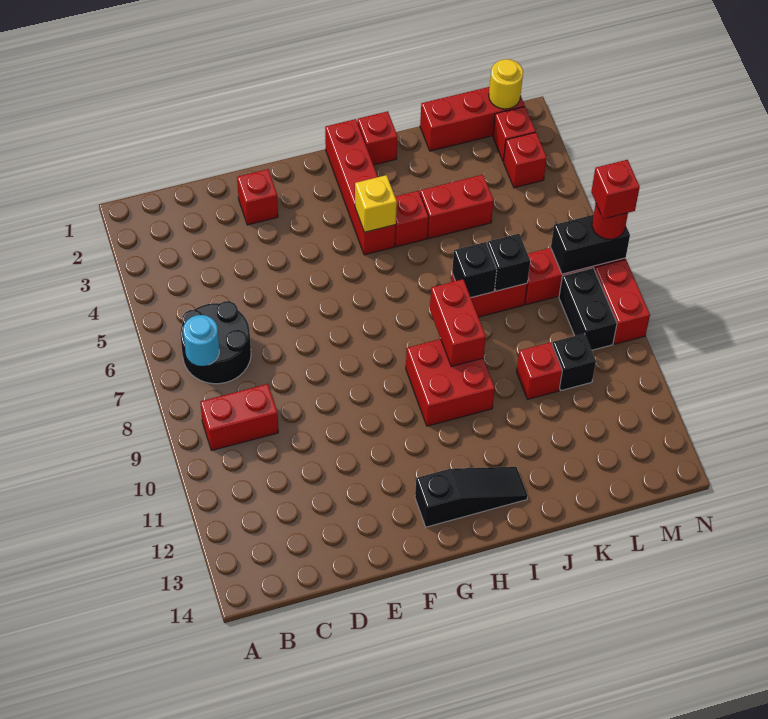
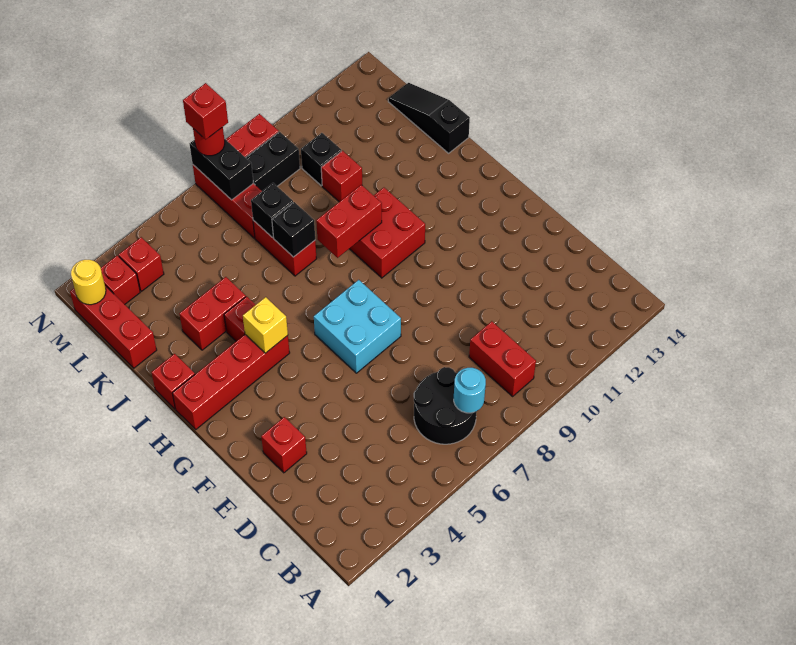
none -> cyan brick F6:G7 level 1
black slope G13:I13 level 1 top G -> black slope J14:L14 level 1 top J
red brick J4:K4 level 1 -> red brick J3:J4 level 1

